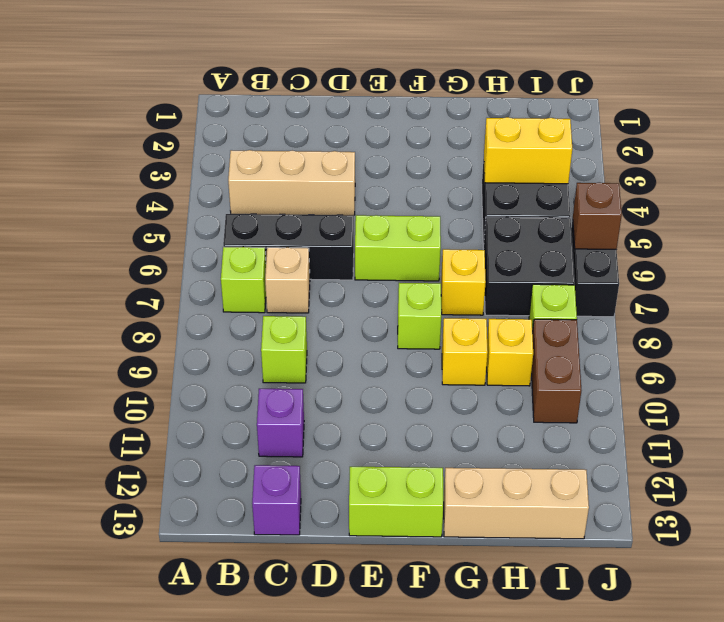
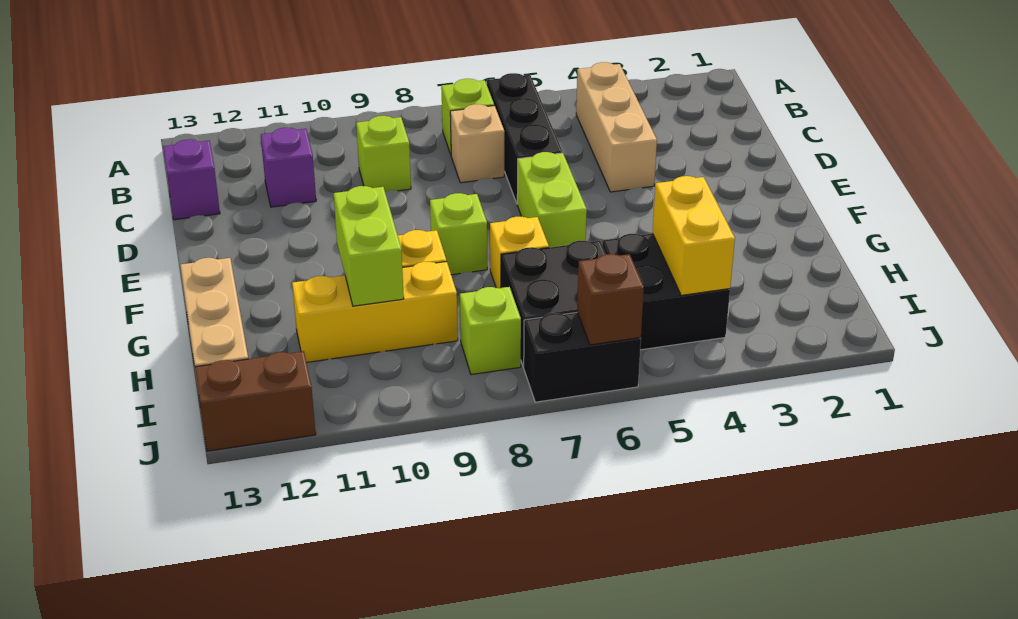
lime brick E13:F13 level 1 -> lime brick G10:H10 level 2
yellow brick H9 level 1 -> yellow brick H9:H11 level 1
brown brick I9:I10 level 1 -> brown brick J12:J13 level 1

